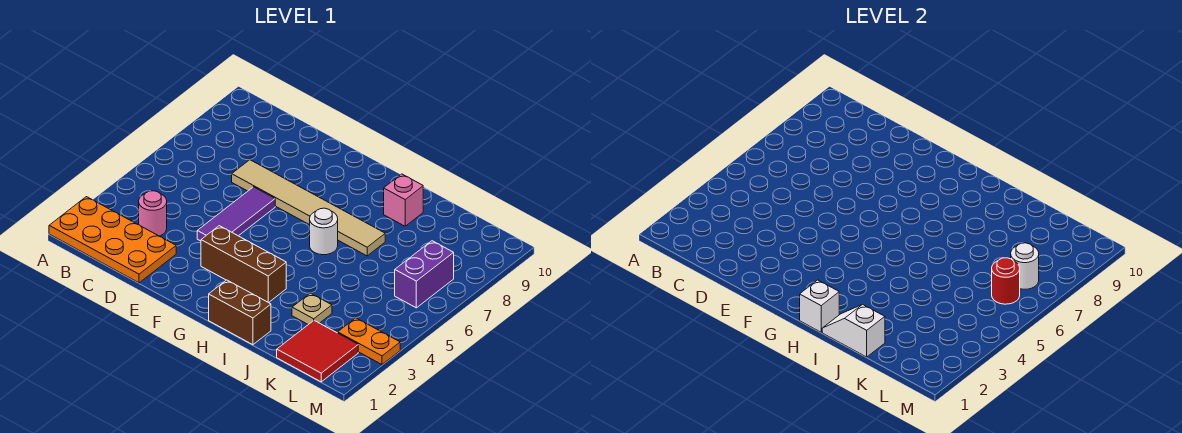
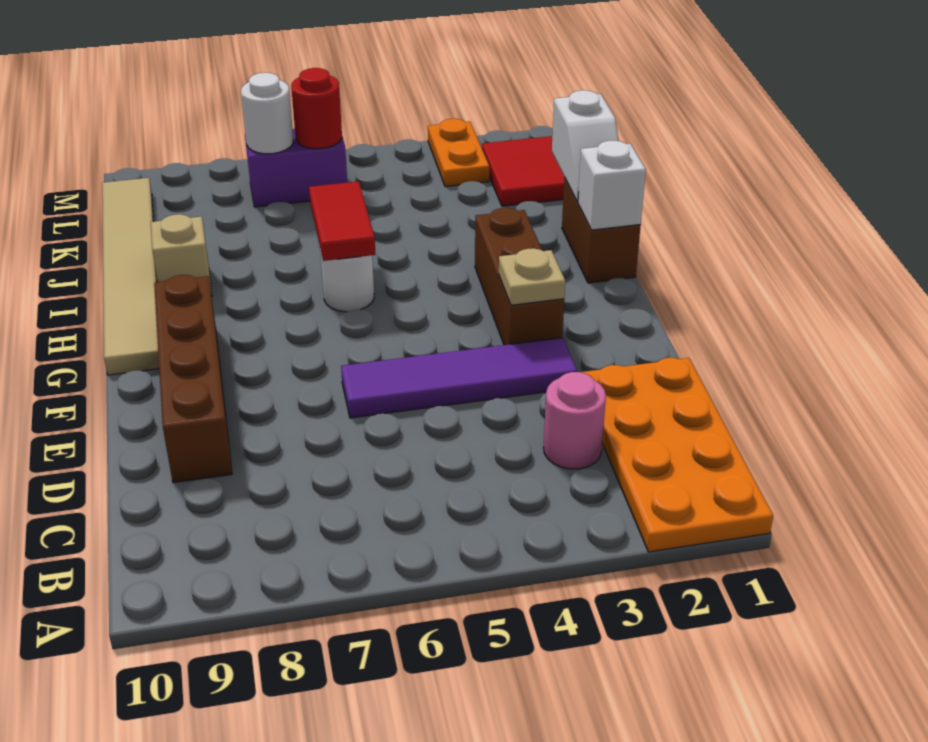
tan tile D7:I7 level 1 -> tan tile G10:L10 level 1
none -> brown brick D9:G9 level 1
purple tile E4:E6 level 1 -> purple tile E3:E6 level 1
none -> red tile H6:I6 level 2
pink brick I9 level 1 -> tan brick I9 level 1
tan plate J3 level 1 -> tan plate F3 level 2

